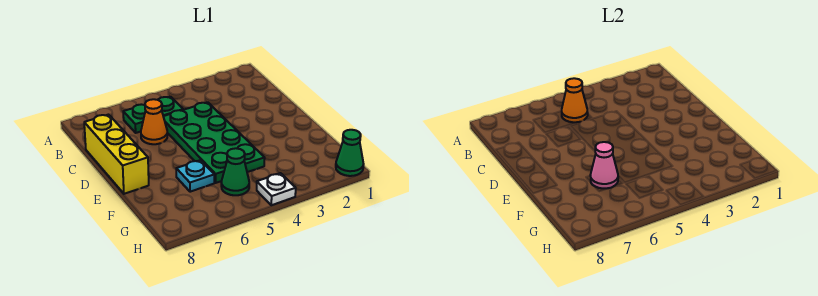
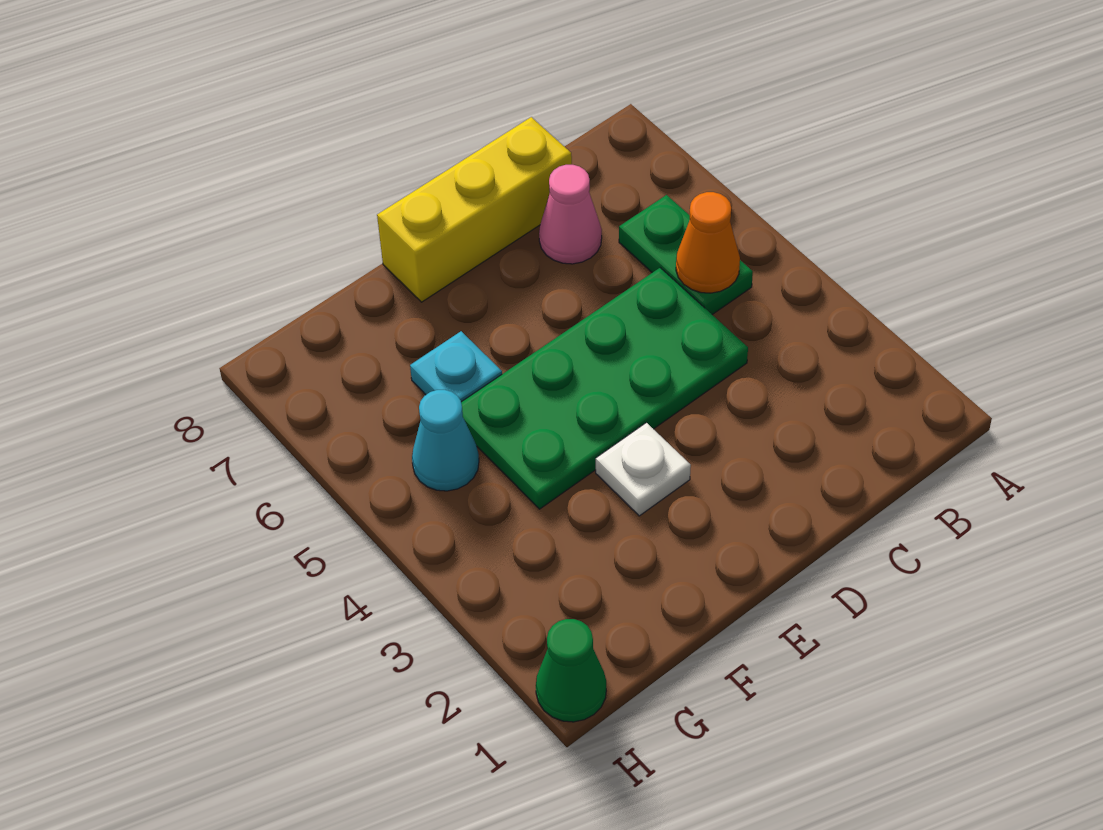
orange cone C6 level 1 -> none
pink cone F6 level 2 -> pink cone C7 level 1
green cone G5 level 1 -> cyan cone G5 level 1
white plate H4 level 1 -> white plate E3 level 1

